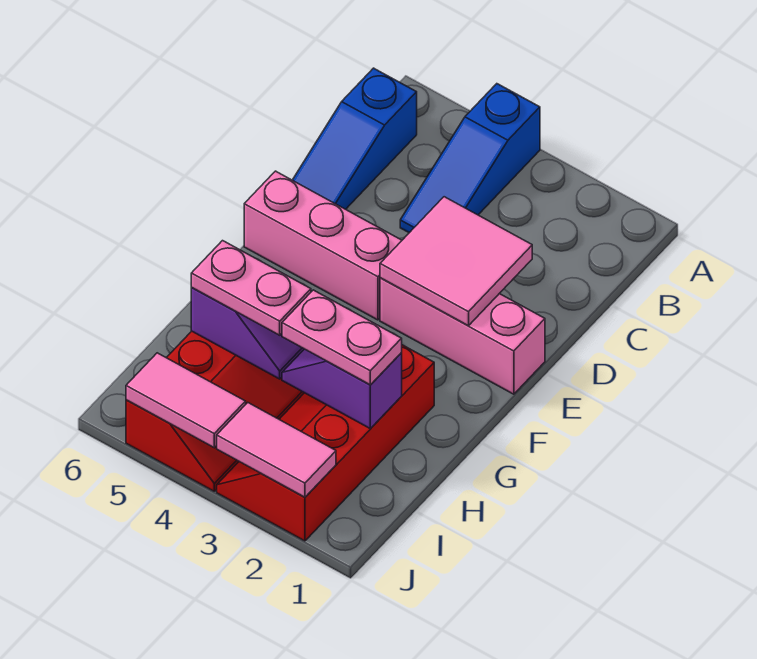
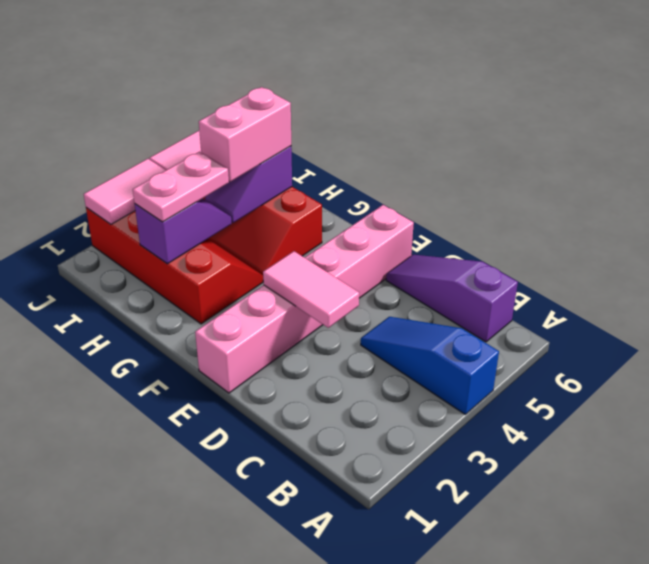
blue slope B6:D6 level 1 top B -> purple slope B6:D6 level 1 top B
pink tile D2:E3 level 2 -> pink tile D3:E3 level 2
pink plate H4:H5 level 3 -> pink brick H4:H5 level 3

